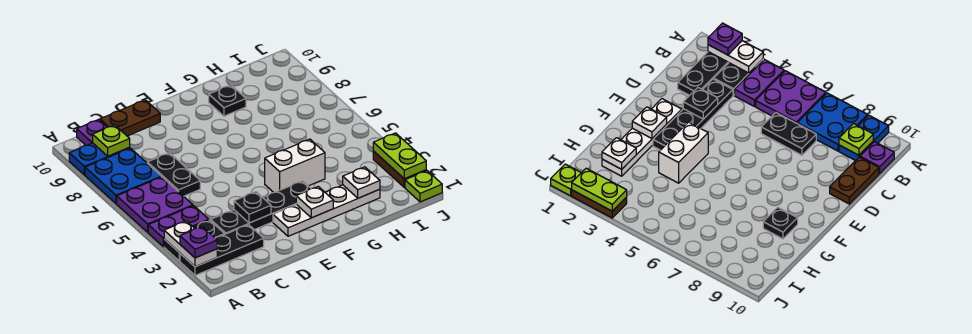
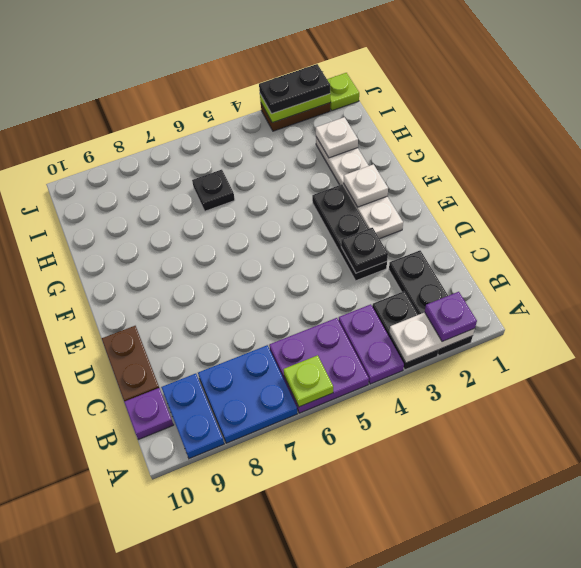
lime plate B9 level 2 -> lime plate A6 level 2
black plate C3:F3 level 1 -> black plate D3:F3 level 1
black plate C6:C7 level 1 -> black plate J2:J3 level 3
white brick F4:G4 level 1 -> none
black plate G9 level 1 -> black plate H6 level 1

